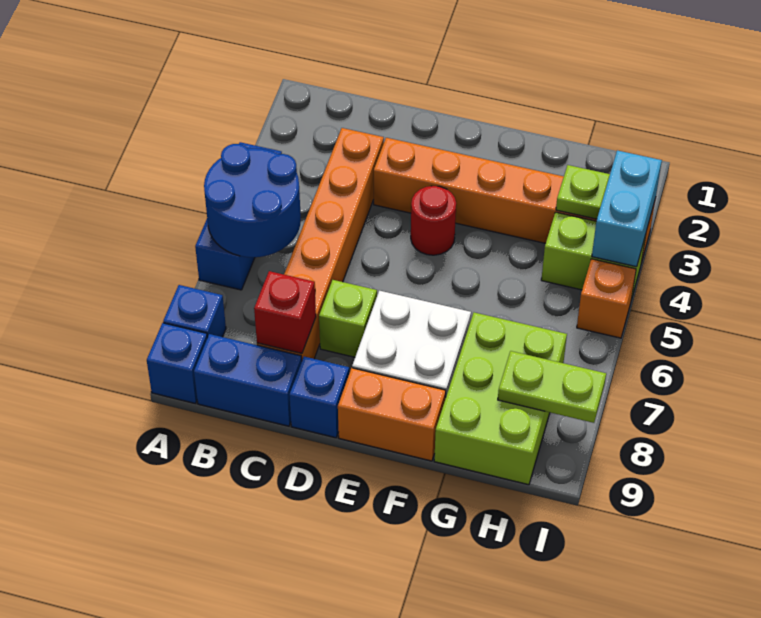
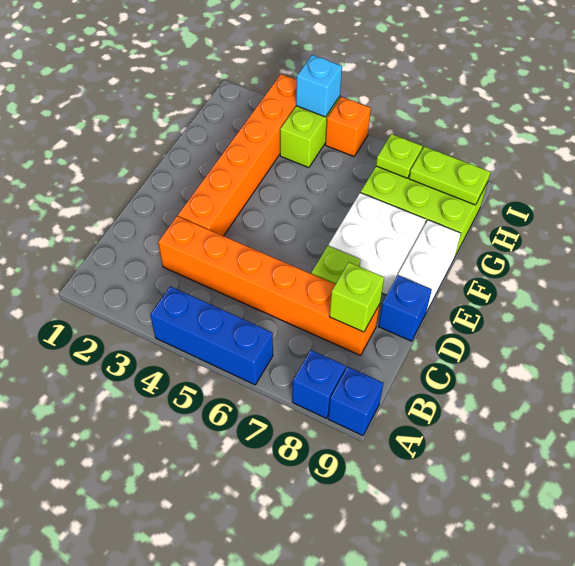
blue round brick A5:B6 level 2 -> none
blue brick B9:C9 level 1 -> none
red brick C8 level 2 -> lime brick C8 level 2
red round brick E4 level 1 -> none
orange brick E9:F9 level 1 -> white brick E9:F9 level 1
lime plate H3 level 2 -> lime plate H7 level 2
lime plate H8:I8 level 2 -> lime plate H8:H9 level 2
cyan brick I3:I4 level 2 -> cyan brick I4 level 2

